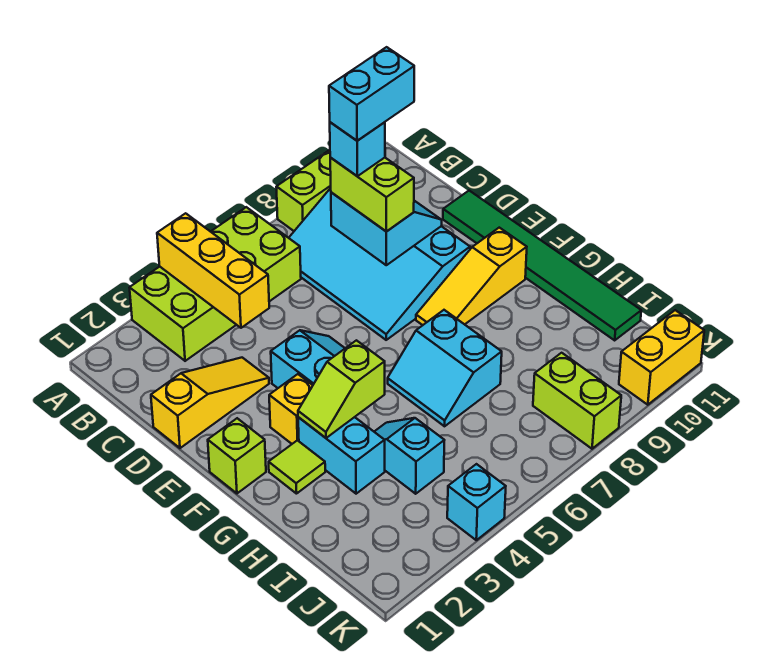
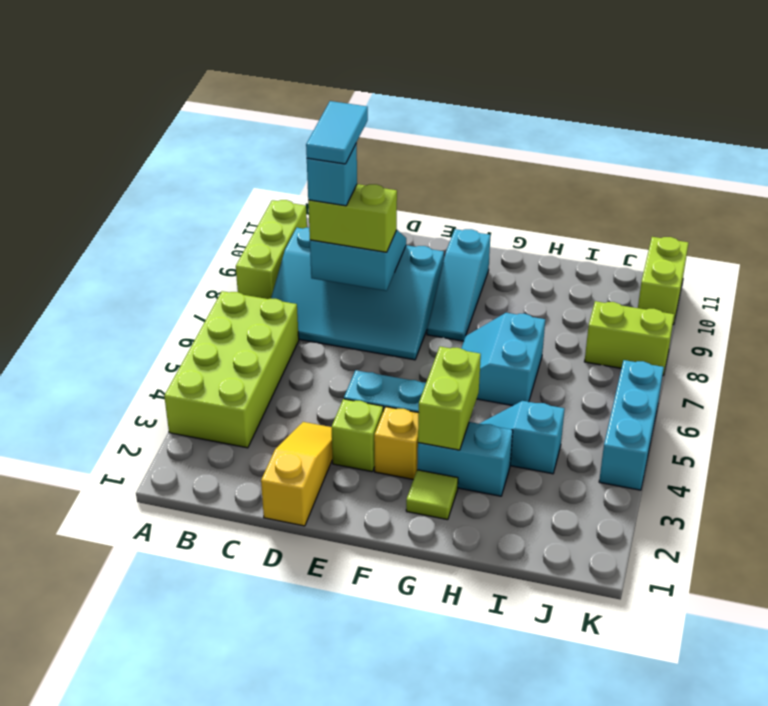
yellow brick A4:C4 level 2 -> none
cyan brick C8:C9 level 5 -> cyan tile C8:C9 level 5
green tile D11:I11 level 1 -> none
lime brick F1 level 1 -> lime brick E3 level 1
yellow slope F8:F10 level 1 top 10 -> cyan slope F8:F10 level 1 top 10
lime slope G3:G4 level 2 top 4 -> lime brick G3:G4 level 2
cyan slope G6:H7 level 1 top 7 -> cyan slope G6:H7 level 1 top H
cyan brick K4 level 1 -> cyan brick K4:K6 level 1
yellow brick K10:K11 level 1 -> lime brick K10:K11 level 1

